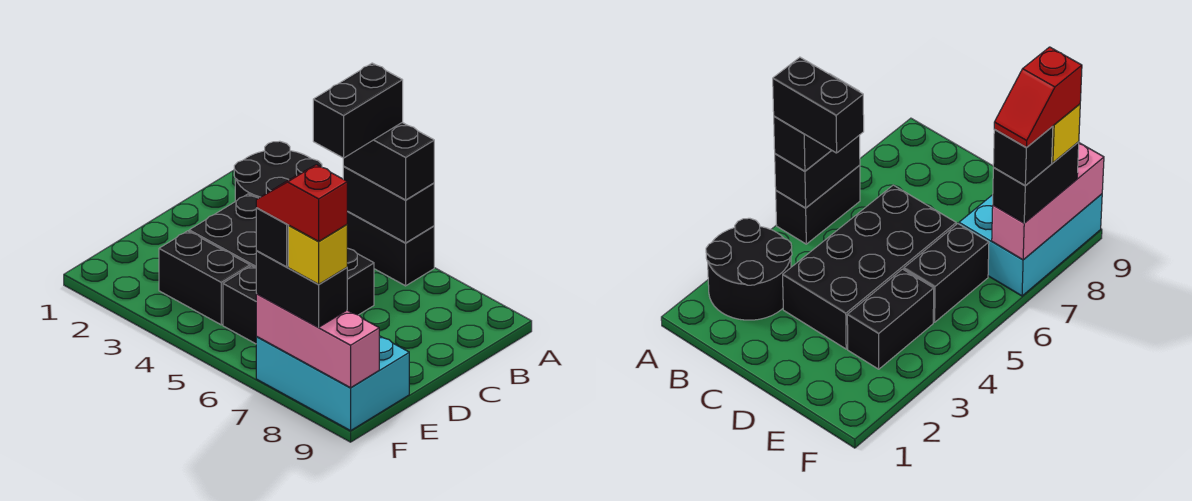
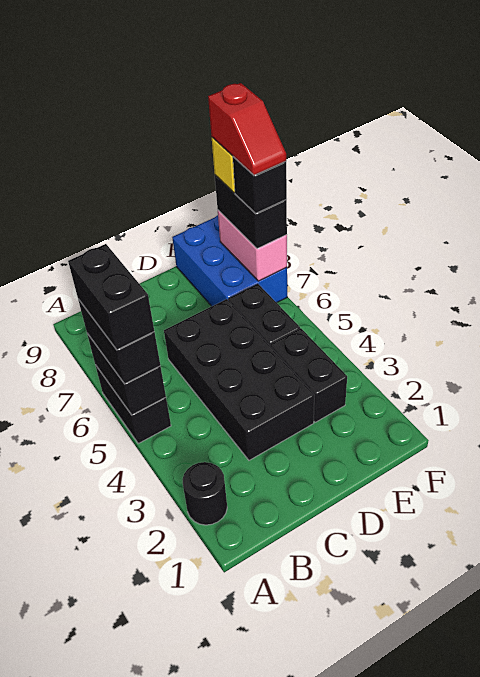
black round brick A2:B3 level 1 -> black round brick A2 level 1
black brick A5:B5 level 4 -> black brick A5:A6 level 4
cyan brick E7:F9 level 1 -> blue brick E7:F9 level 1
pink brick F7:F9 level 2 -> pink brick F7:F8 level 2

